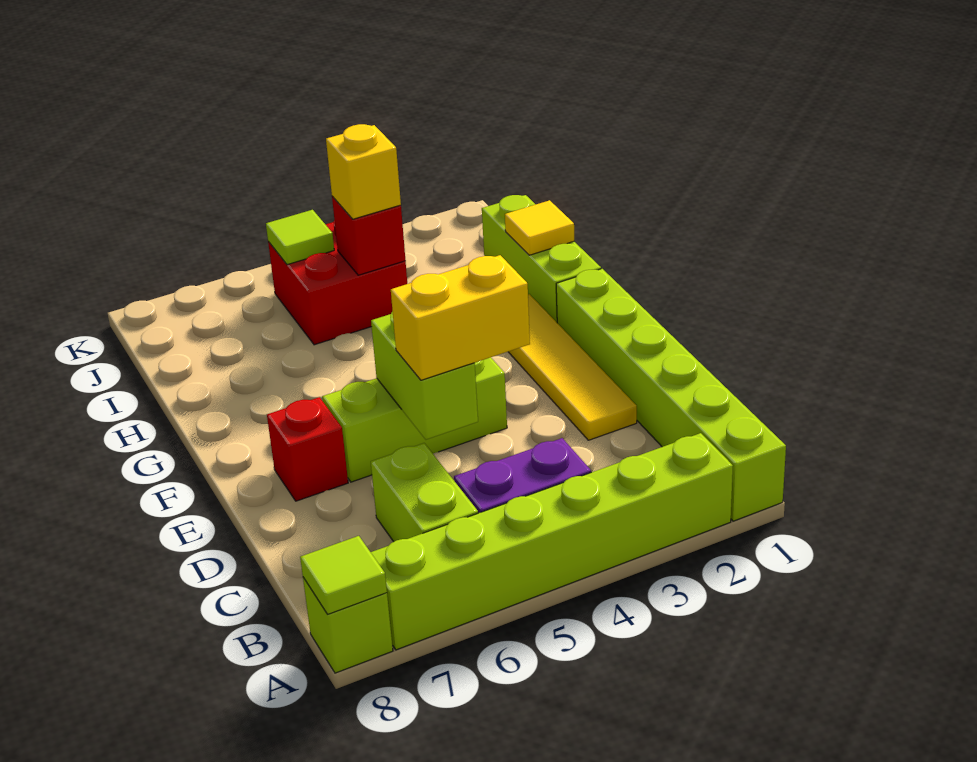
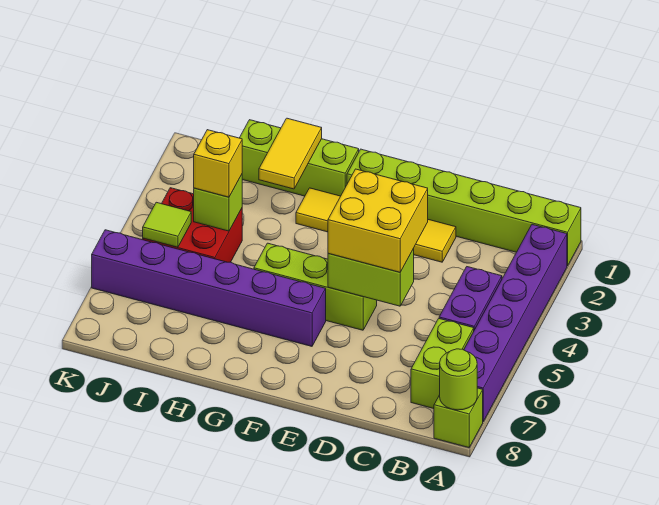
lime brick A2:A7 level 1 -> purple brick A2:A7 level 1
lime tile A8 level 2 -> lime round brick A8 level 2
lime brick B6:C6 level 1 -> lime brick B6:B7 level 1
yellow brick D4:D5 level 3 -> yellow brick D4:E5 level 3
lime brick E4:E6 level 1 -> lime brick E5:G5 level 1
red brick E7 level 1 -> none
none -> purple brick F6:K6 level 1
yellow tile H1 level 2 -> yellow tile H1:H2 level 2
red brick I4 level 2 -> lime brick I4 level 2

